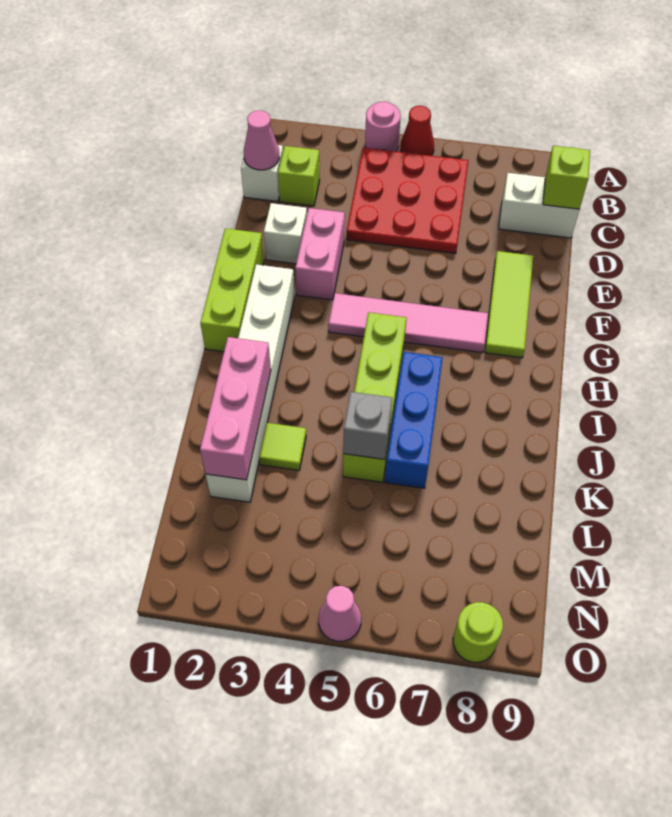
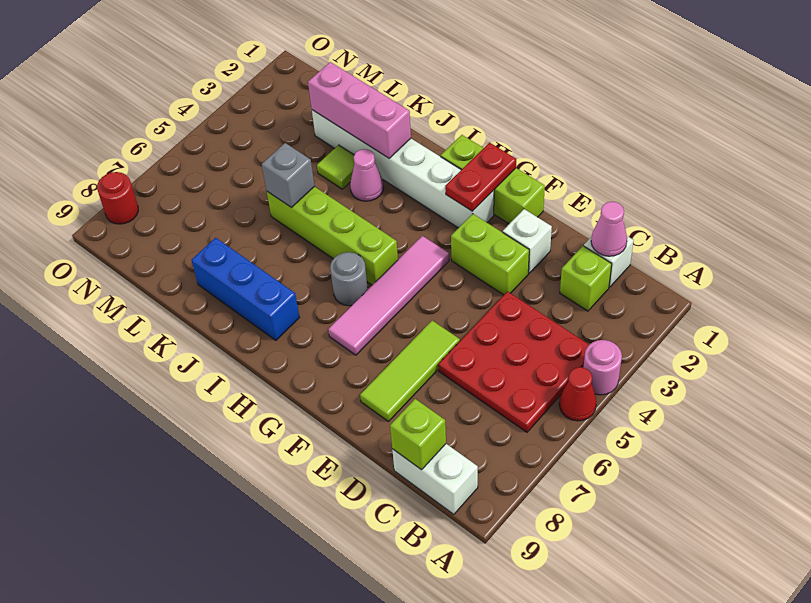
white brick C8:C9 level 1 -> white brick B9:C9 level 1
pink brick E3:F3 level 1 -> lime brick E3:F3 level 1
lime tile E8:G8 level 1 -> lime tile E6:E8 level 1
none -> red plate G1:G2 level 2
none -> grey round brick H6 level 1
blue brick I6:K6 level 1 -> blue brick I8:K8 level 1
pink cone O5 level 1 -> pink cone J3 level 1
lime round brick O8 level 1 -> red round brick O8 level 1

